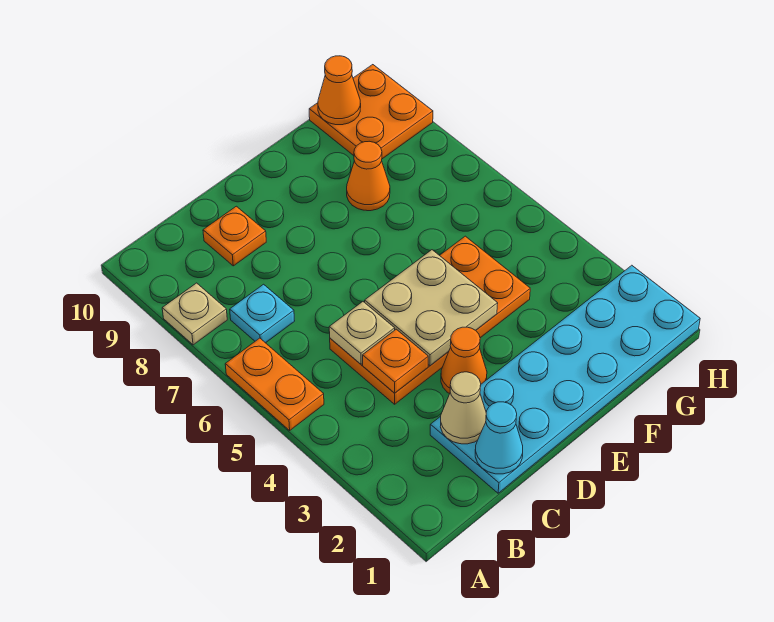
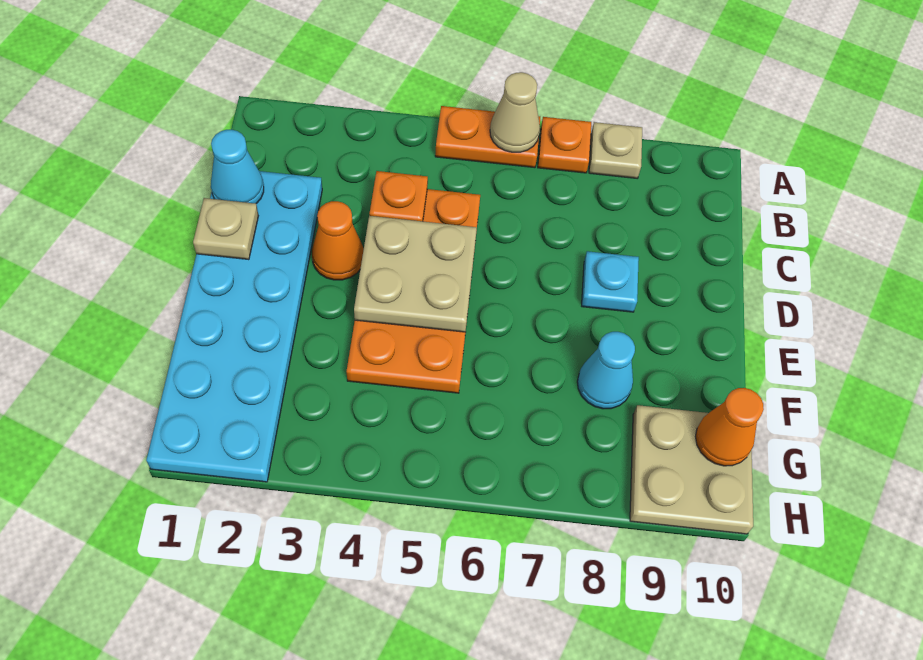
cyan plate B7 level 1 -> cyan plate D8 level 1
tan cone C2 level 2 -> tan cone A6 level 2
tan plate C5 level 2 -> tan plate D1 level 2
orange plate C9 level 1 -> orange plate A7 level 1
orange cone F8 level 1 -> cyan cone F8 level 1
orange plate G9:H10 level 1 -> tan plate G9:H10 level 1

